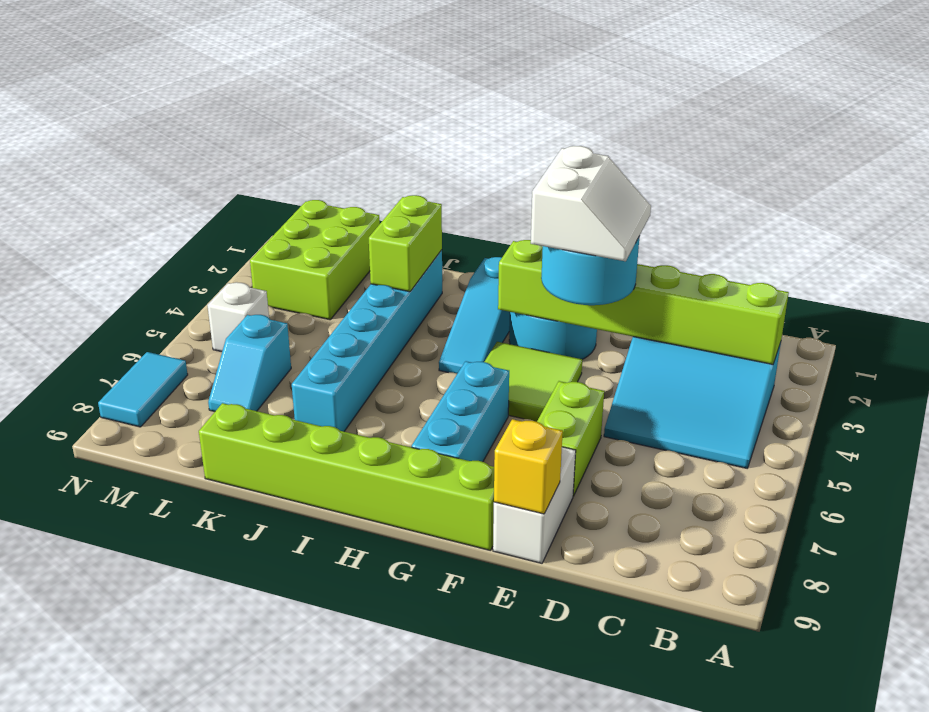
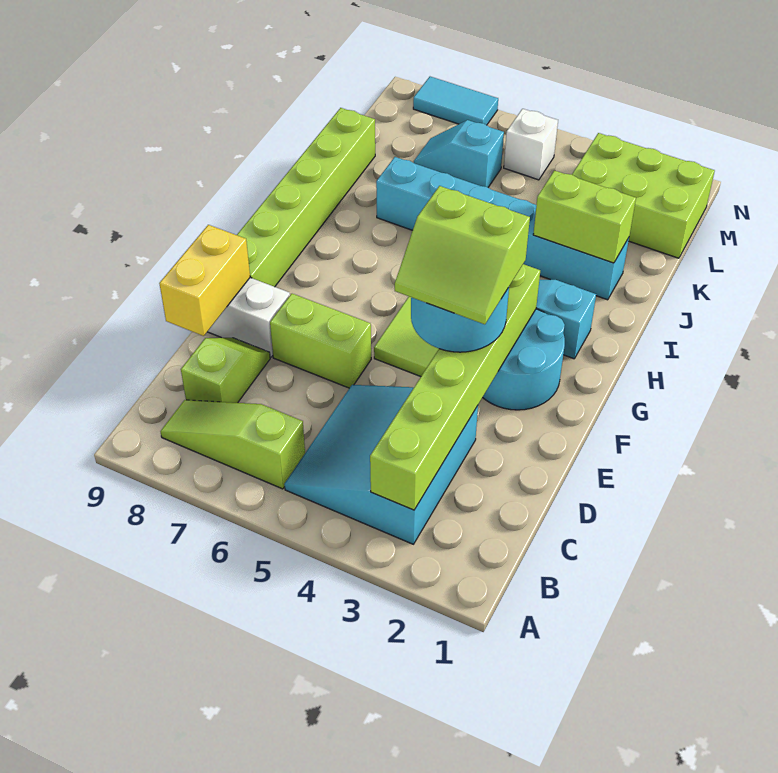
none -> lime slope B6:B8 level 1 top 6
none -> lime slope C8:D8 level 1 top C
white slope E3:F4 level 4 top F -> lime slope E3:F4 level 4 top F
yellow brick E9 level 2 -> yellow brick D9:E9 level 2
cyan brick G6:G8 level 1 -> none

